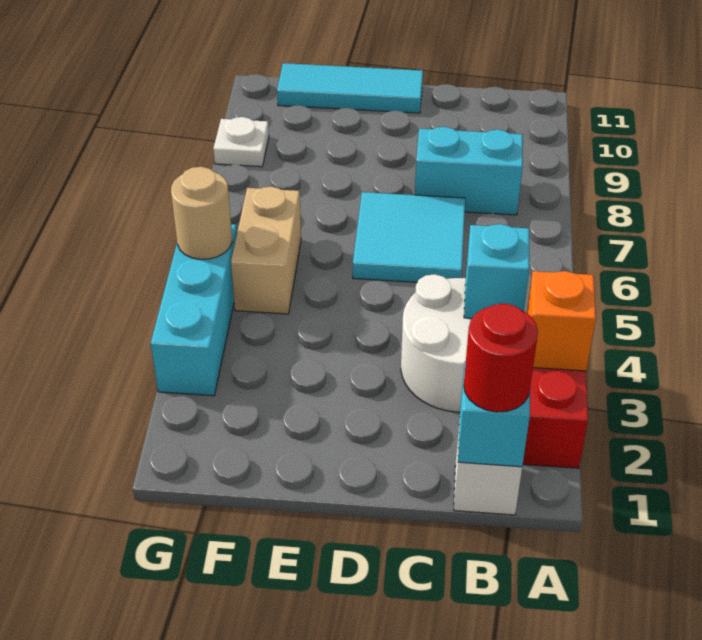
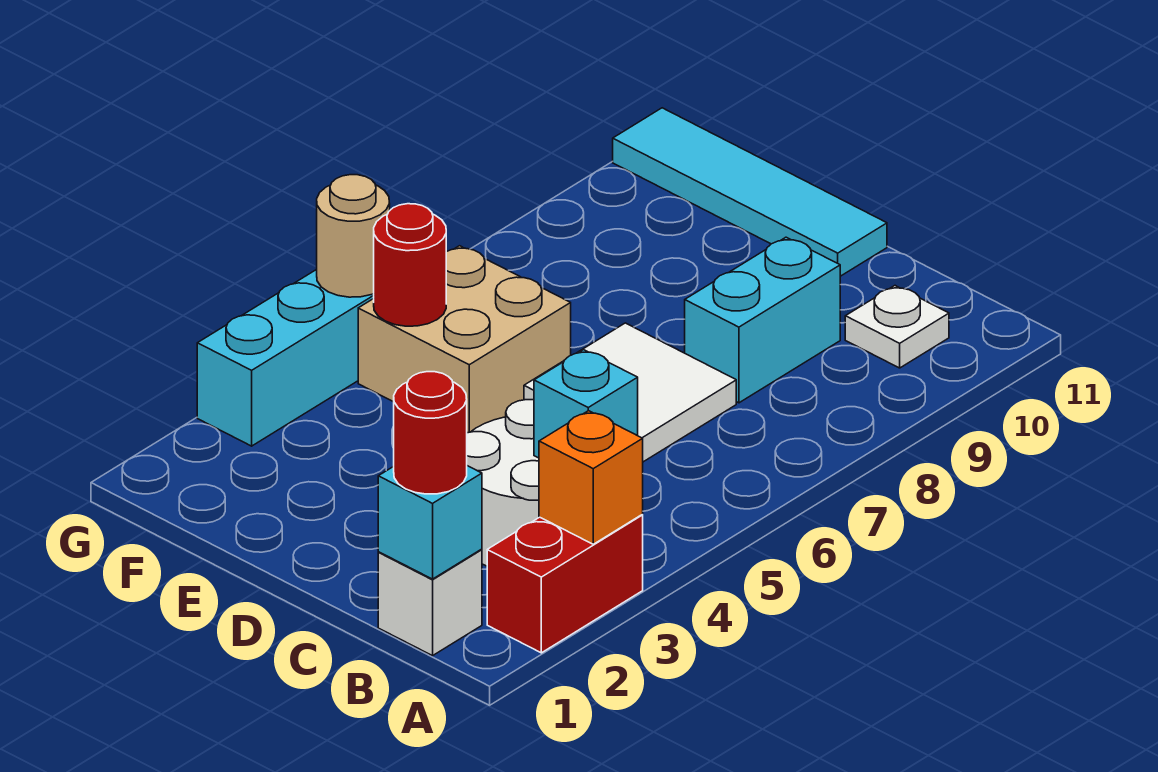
cyan brick B8:C8 level 1 -> cyan brick C8:C9 level 1
cyan tile C6:D7 level 1 -> white tile C6:D7 level 1
cyan tile D11:F11 level 1 -> cyan tile D11:G11 level 1
tan brick F5:F6 level 1 -> tan brick E5:F6 level 1
none -> red round brick F5 level 2
white plate G9 level 1 -> white plate B10 level 1

